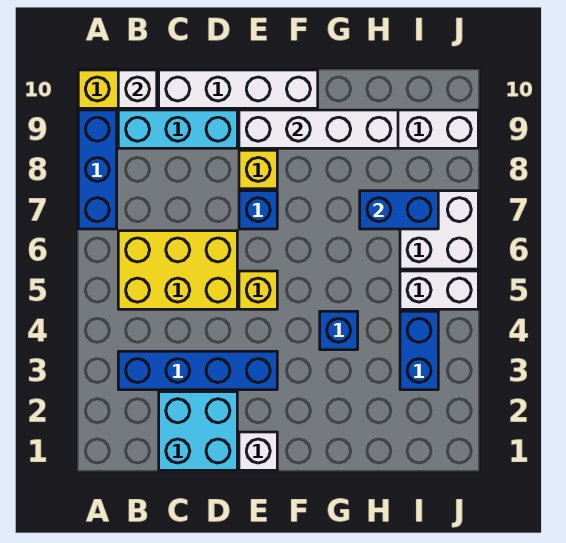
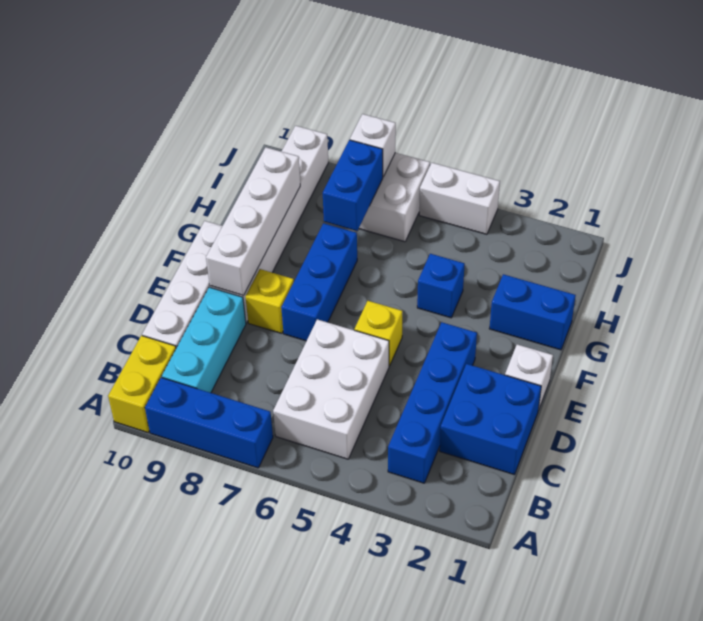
yellow brick B5:D6 level 1 -> white brick B5:D6 level 1
white brick B10 level 2 -> white brick J7 level 2
cyan brick C1:D2 level 1 -> blue brick C1:D2 level 1
blue brick E7 level 1 -> blue brick E7:G7 level 1
blue brick I3:I4 level 1 -> blue brick G1:G2 level 1
white brick I5:J5 level 1 -> white brick J4:J5 level 1

